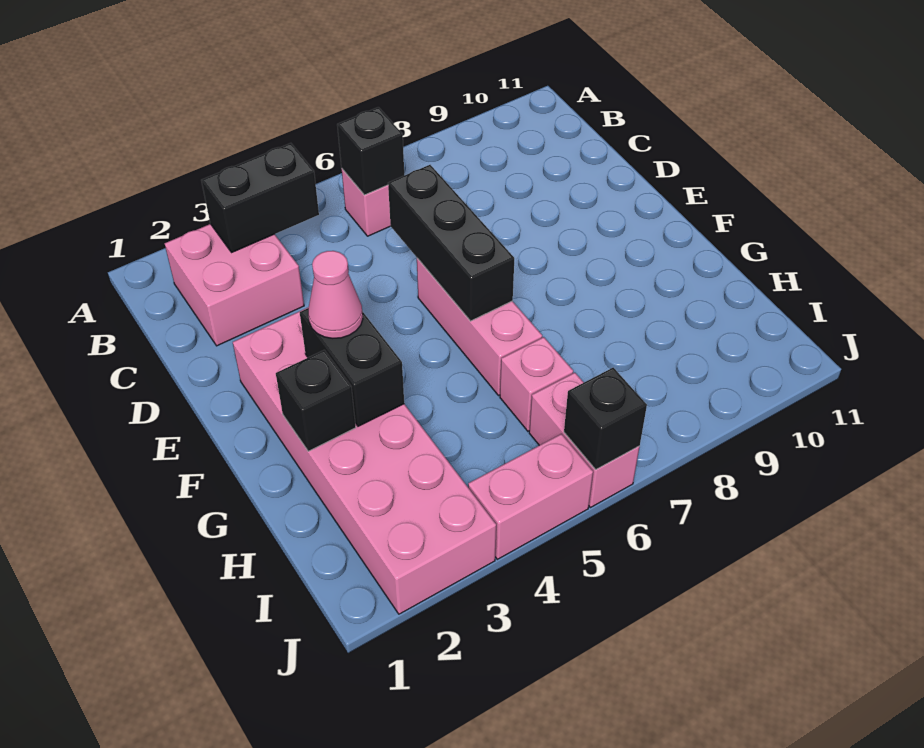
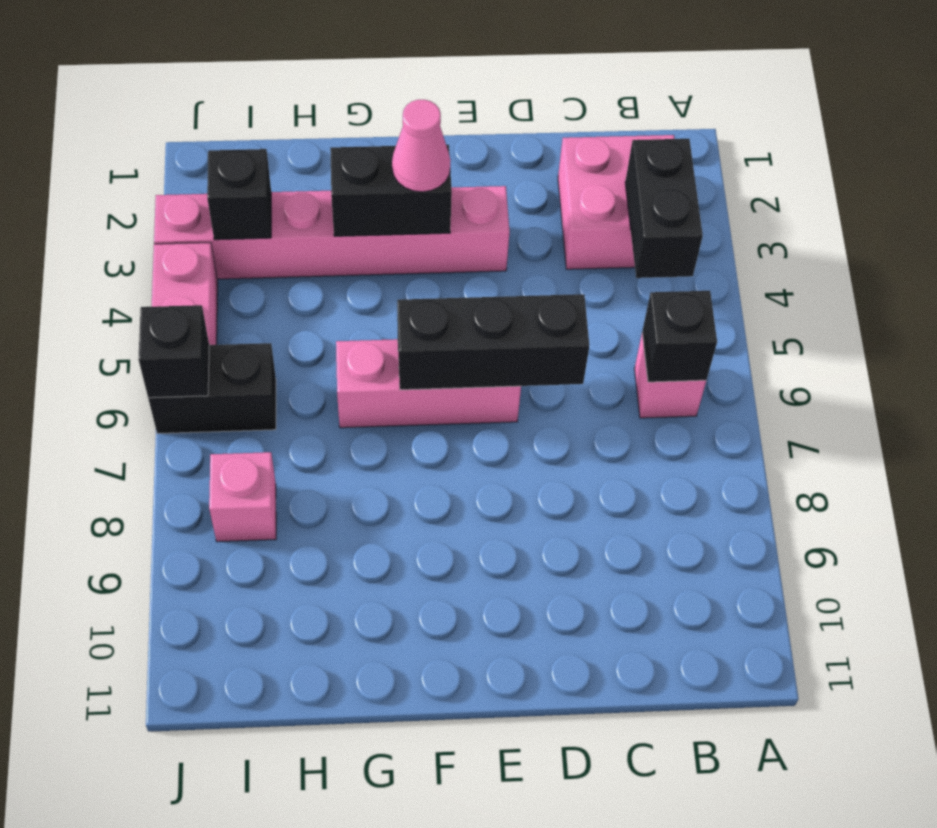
pink brick E2:J3 level 1 -> pink brick E3:J3 level 1
black brick G2 level 2 -> black brick I3 level 2
pink brick H6 level 1 -> pink brick I8 level 1
pink brick I6:J6 level 1 -> black brick I6:J6 level 1

